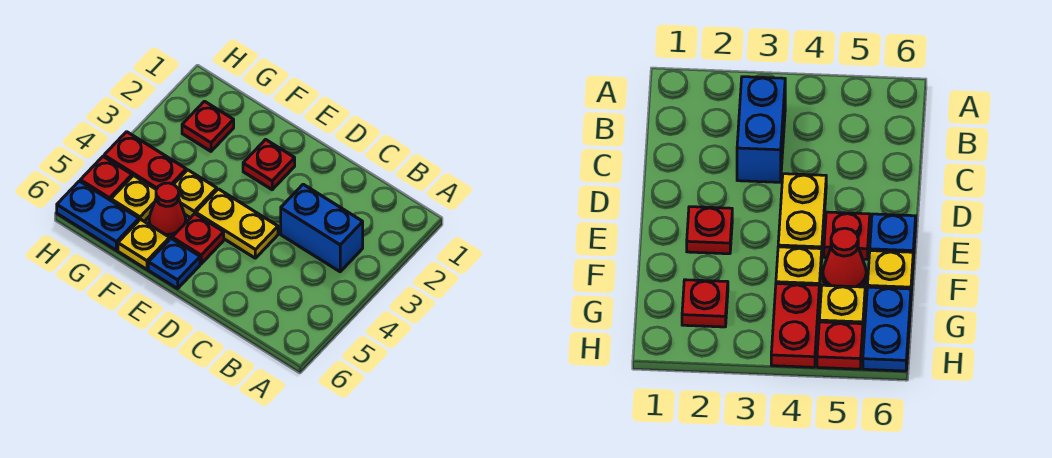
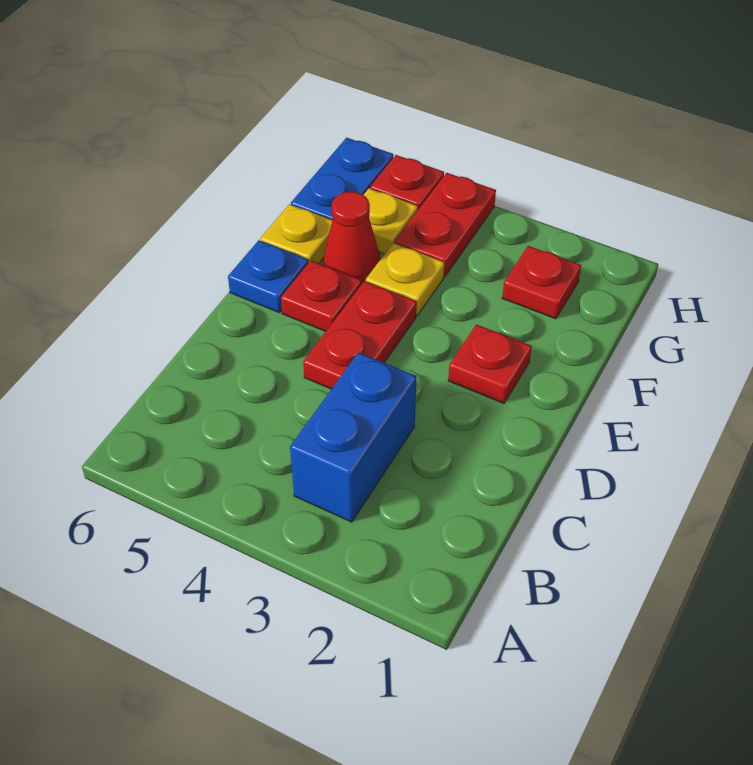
yellow plate D4:E4 level 1 -> red plate D4:E4 level 1

